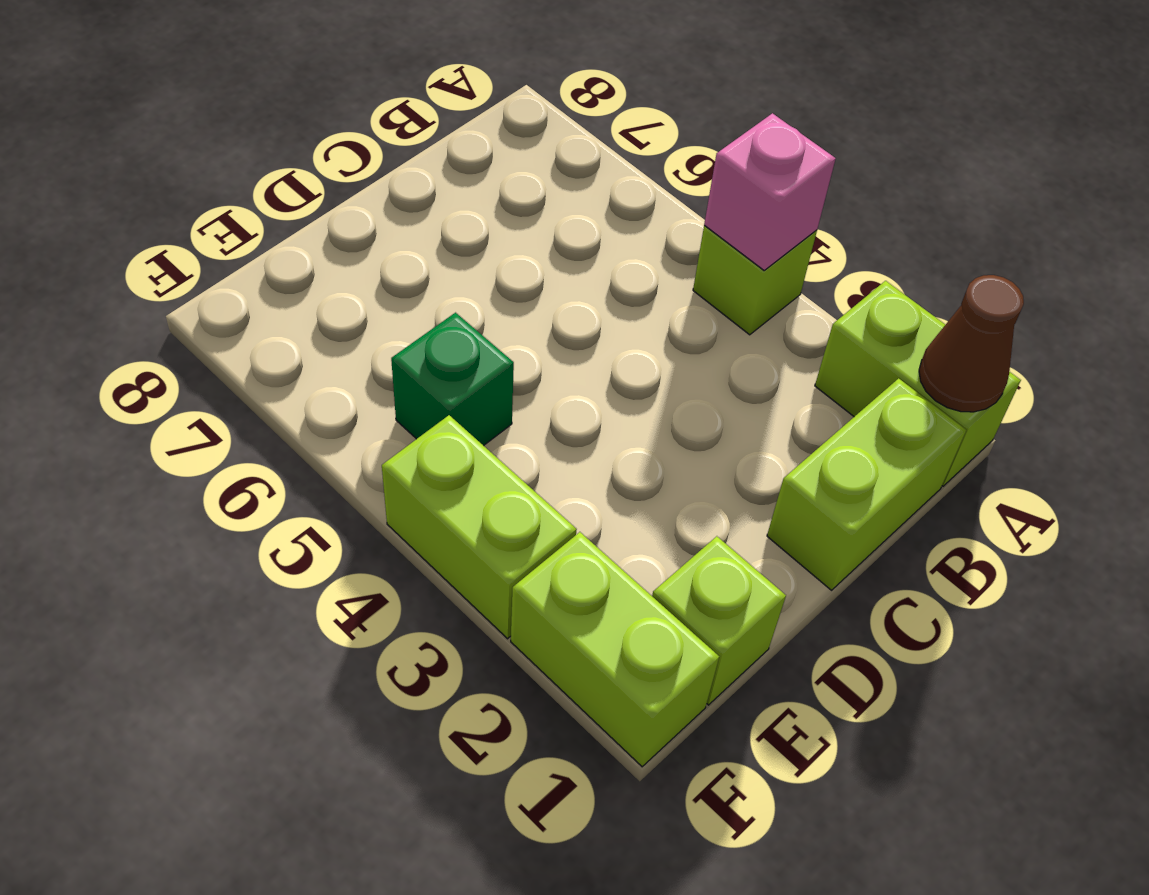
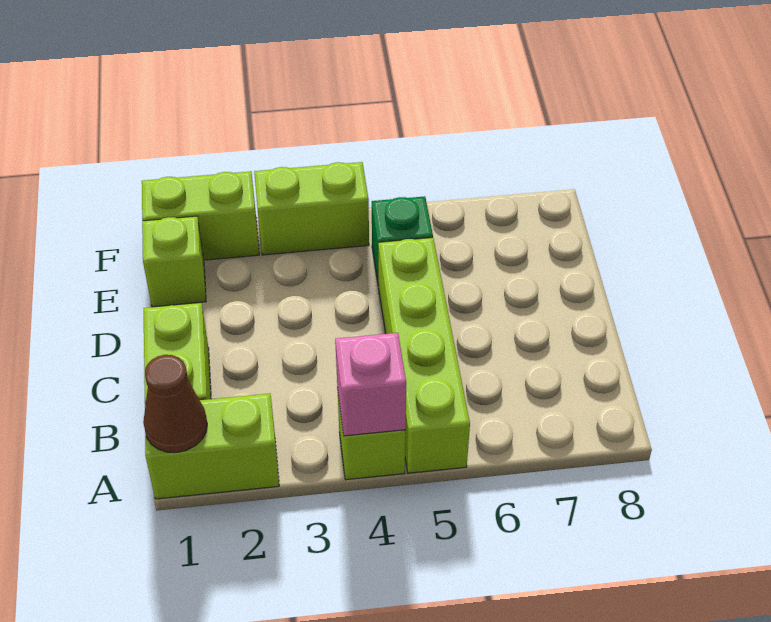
none -> lime brick A5:D5 level 1

